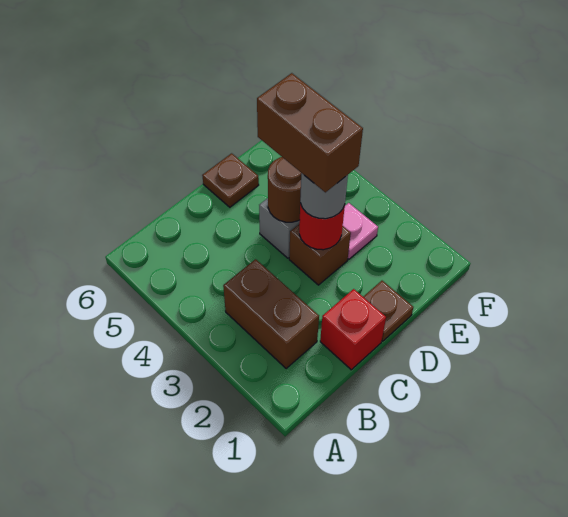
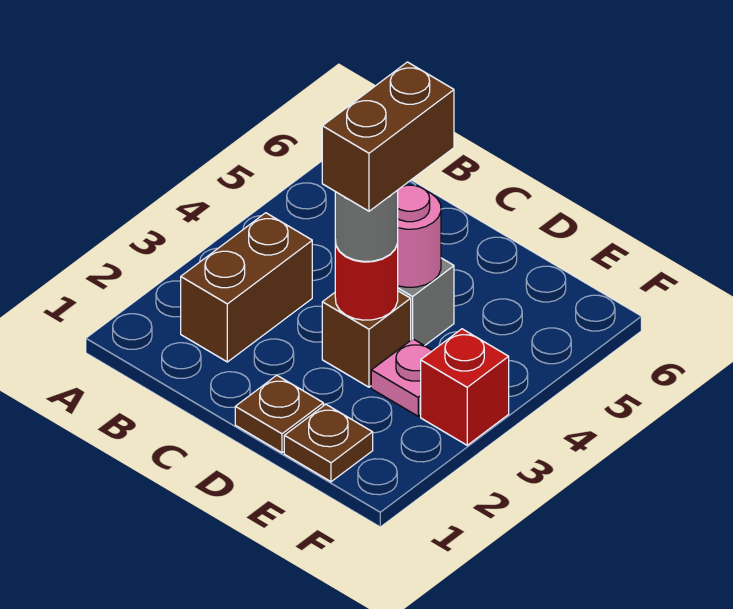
red brick C1 level 1 -> red brick F3 level 1
brown round brick D4 level 2 -> pink round brick D4 level 2
brown plate D6 level 1 -> brown plate E1 level 1

